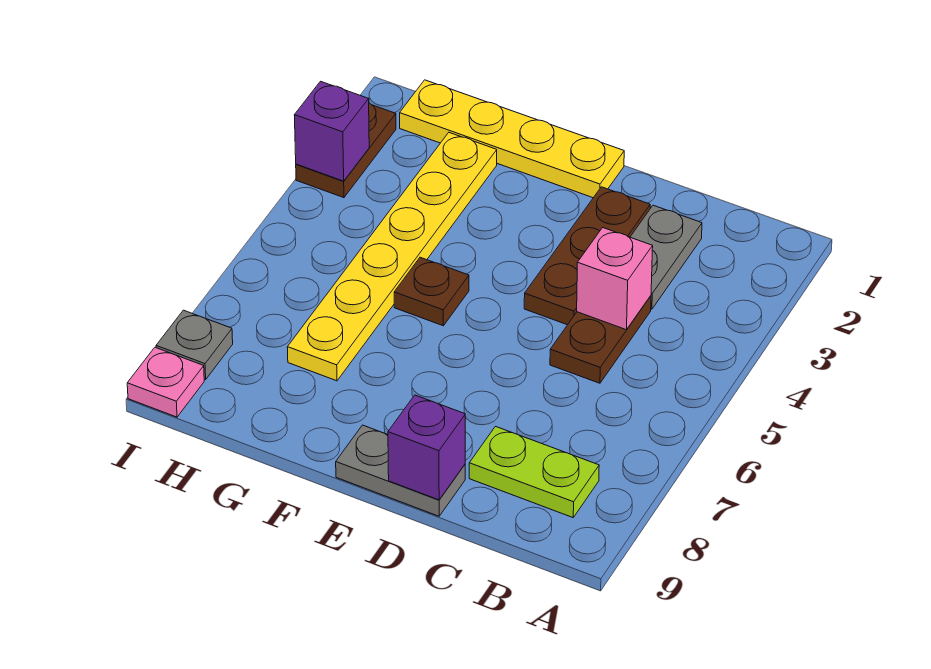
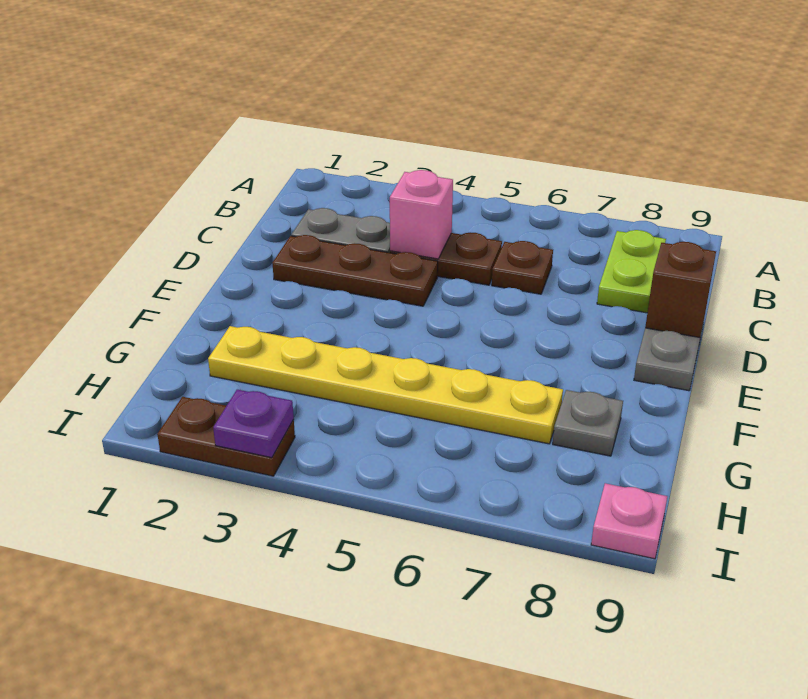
purple brick D9 level 2 -> brown brick D9 level 2
yellow plate E1:H1 level 1 -> none
brown plate F5 level 1 -> brown plate C6 level 1
purple brick I3 level 2 -> purple plate I3 level 2
grey plate I8 level 1 -> grey plate G8 level 1

